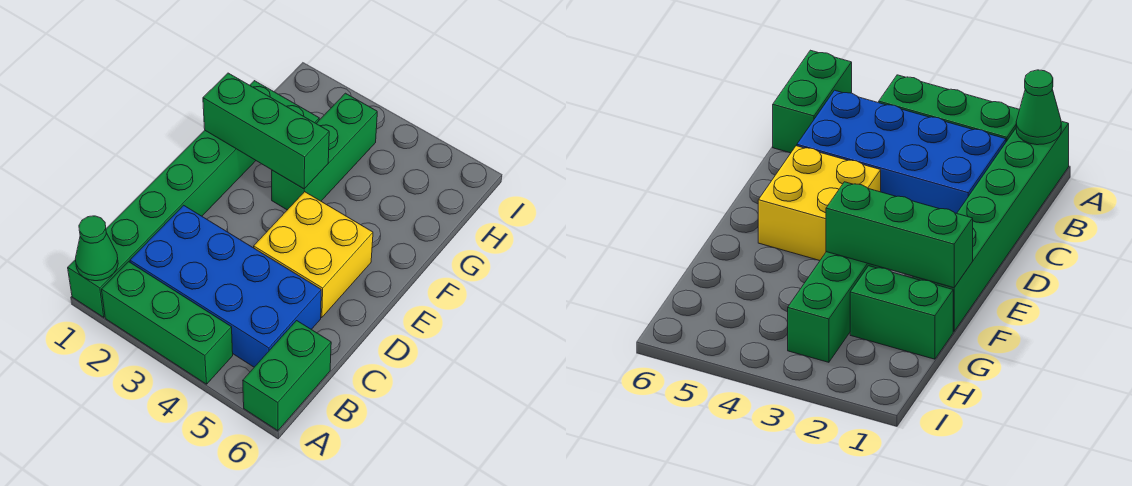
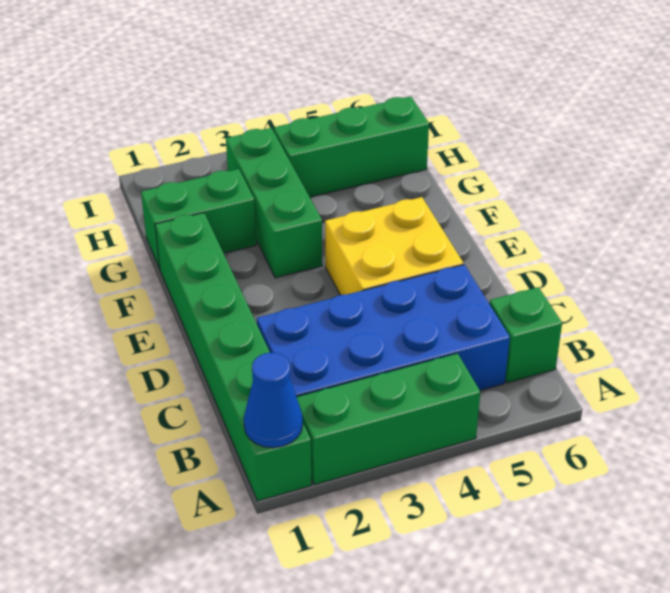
green cone A1 level 2 -> blue cone A1 level 2
green brick A6:B6 level 1 -> green brick B6 level 1
green brick F1:F3 level 2 -> green brick H4:H6 level 1

